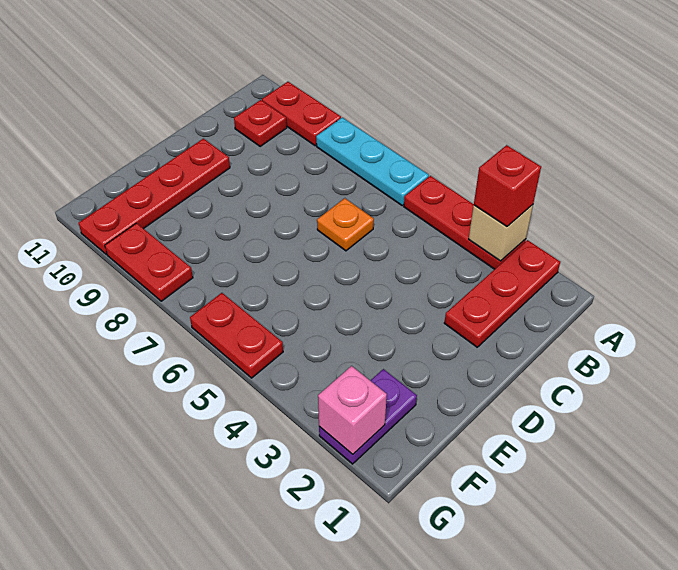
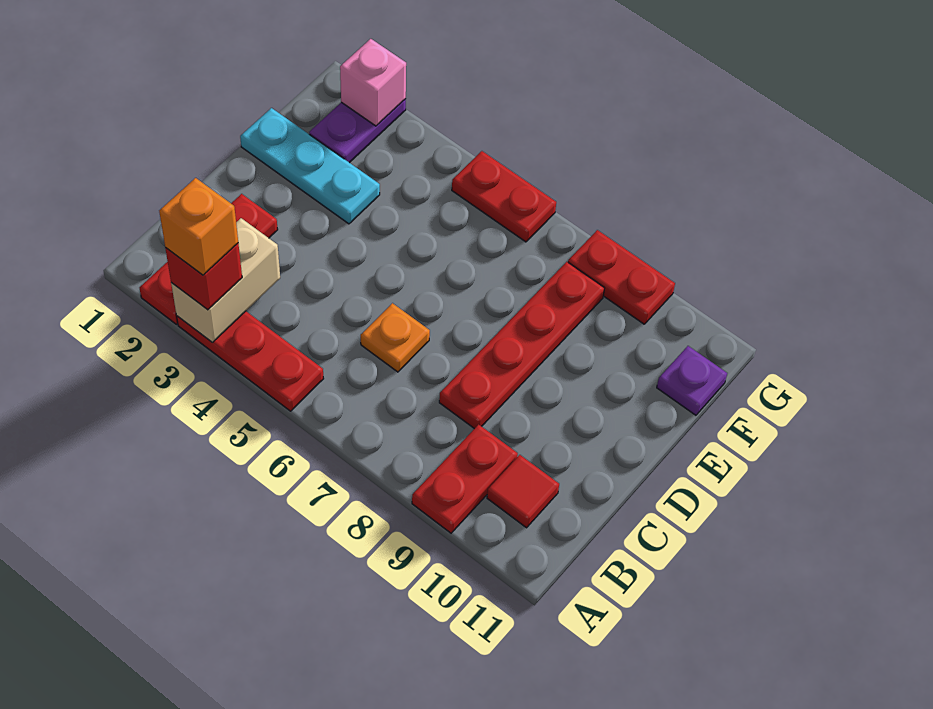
tan brick A3 level 2 -> tan brick A3:B3 level 2
none -> orange brick A3 level 4
cyan plate A6:A8 level 1 -> cyan plate E1:E3 level 1
red plate A9:A10 level 1 -> red plate A9:B9 level 1
red plate B10 level 1 -> red tile B10 level 1
red plate D10:G10 level 1 -> red plate C8:F8 level 1
none -> purple plate F11 level 1

